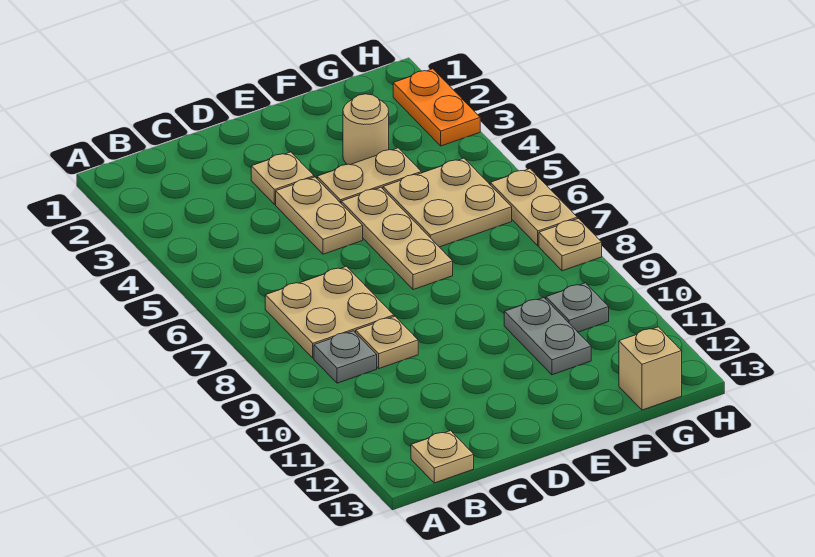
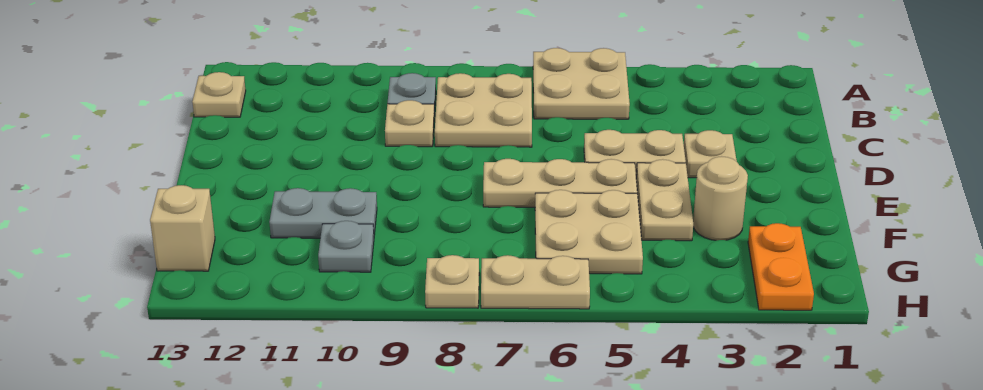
none -> tan plate A5:B6 level 1
orange plate H2:H3 level 1 -> orange plate G2:H2 level 1

